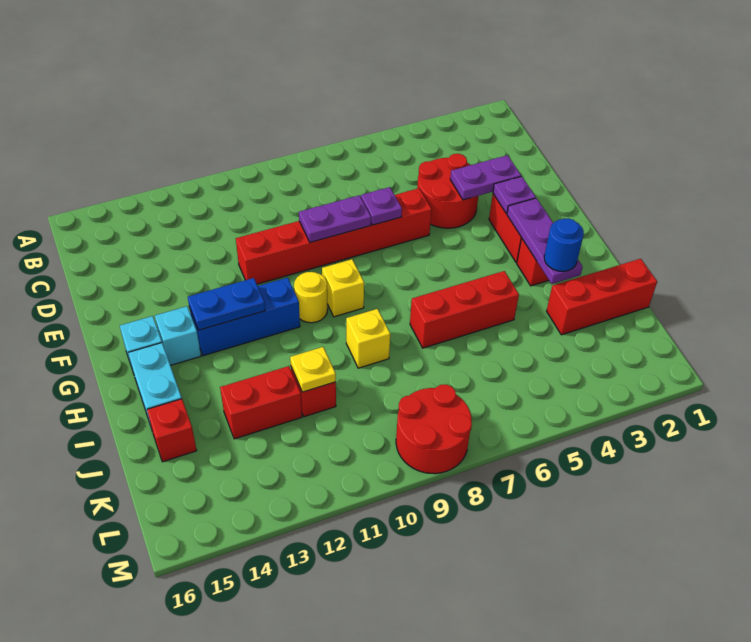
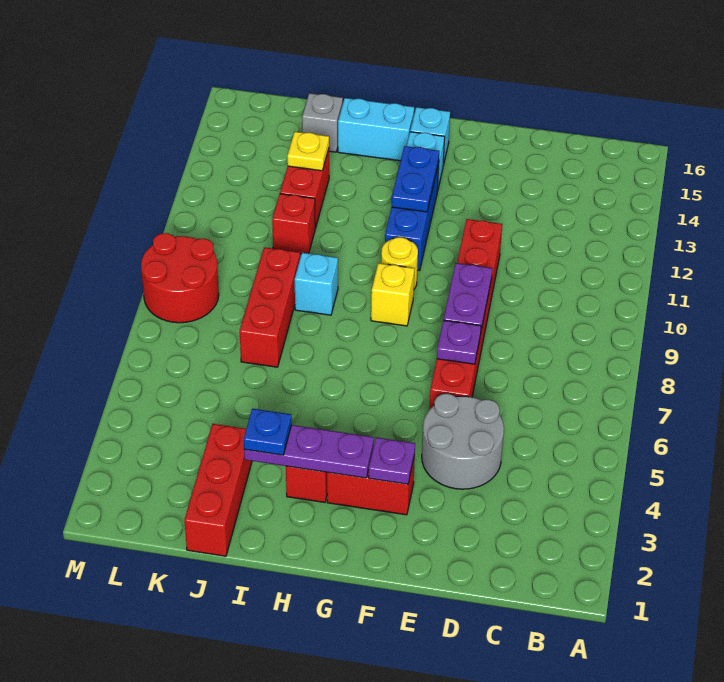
red round brick D4:E5 level 1 -> grey round brick D4:E5 level 1
purple plate E3:E4 level 2 -> none
blue round brick I3 level 3 -> blue plate I3 level 3
red brick I5:I7 level 1 -> red brick J7:J9 level 1
yellow brick I9 level 1 -> cyan brick I9 level 1
yellow plate J11 level 2 -> yellow plate J13 level 2
red brick J15 level 1 -> grey brick J15 level 1

